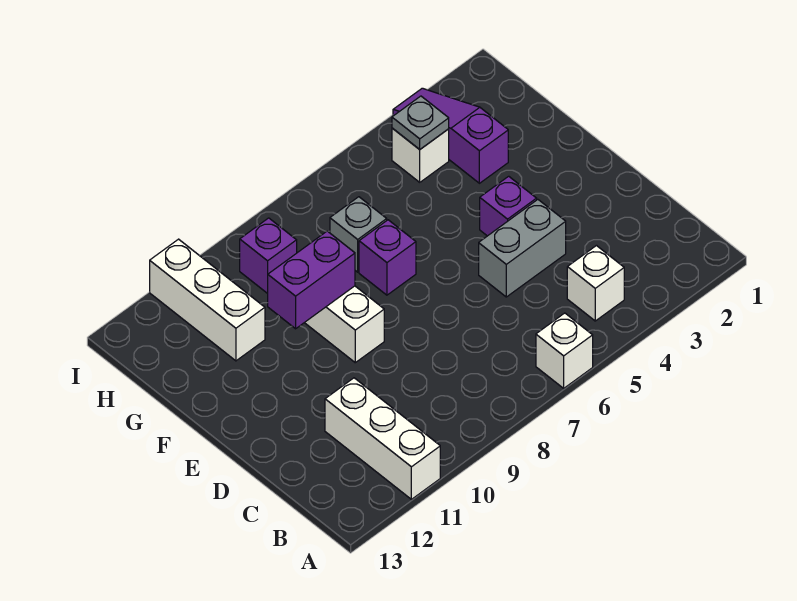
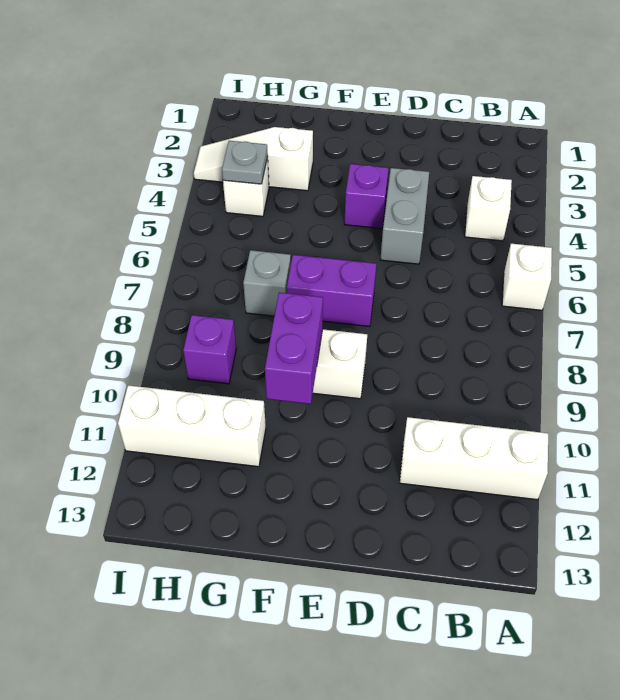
purple brick F7 level 1 -> purple brick E7:F7 level 1
purple slope G3:I3 level 1 top G -> white slope G3:I3 level 1 top G

